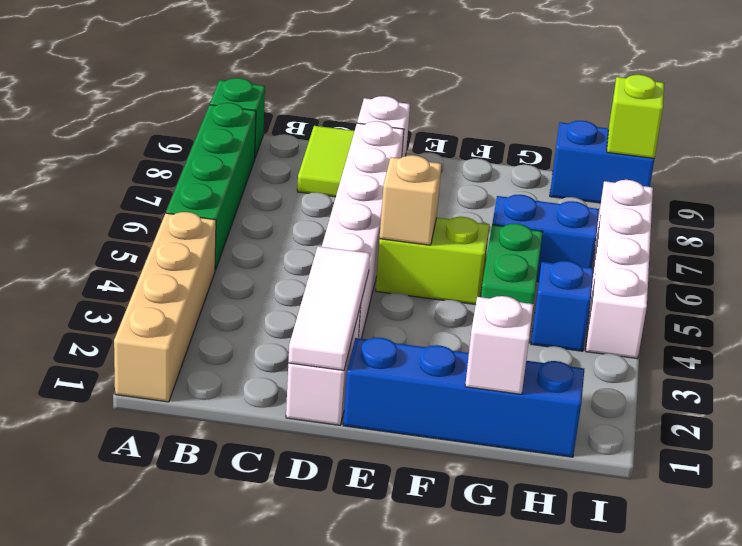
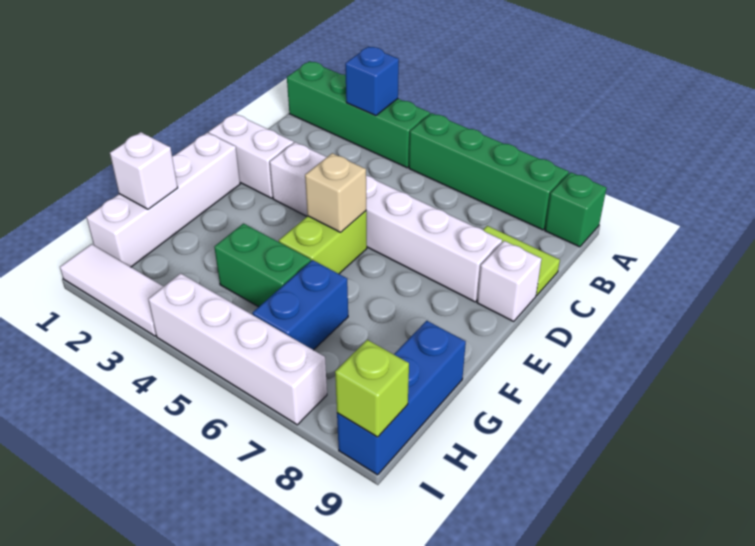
tan brick A1:A4 level 1 -> green brick A1:A4 level 1
white tile D1:D3 level 2 -> white tile I1:I3 level 1
blue brick E1:H1 level 1 -> white brick E1:H1 level 1
blue brick H4 level 1 -> blue brick A3 level 2
blue brick H9:I9 level 1 -> blue brick G9:I9 level 1

